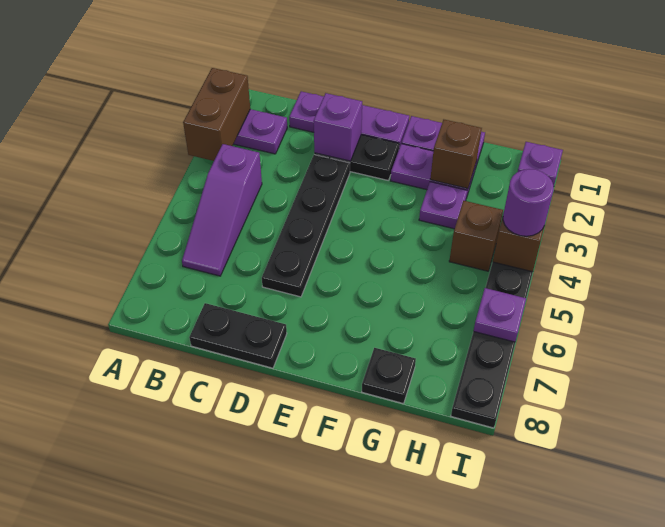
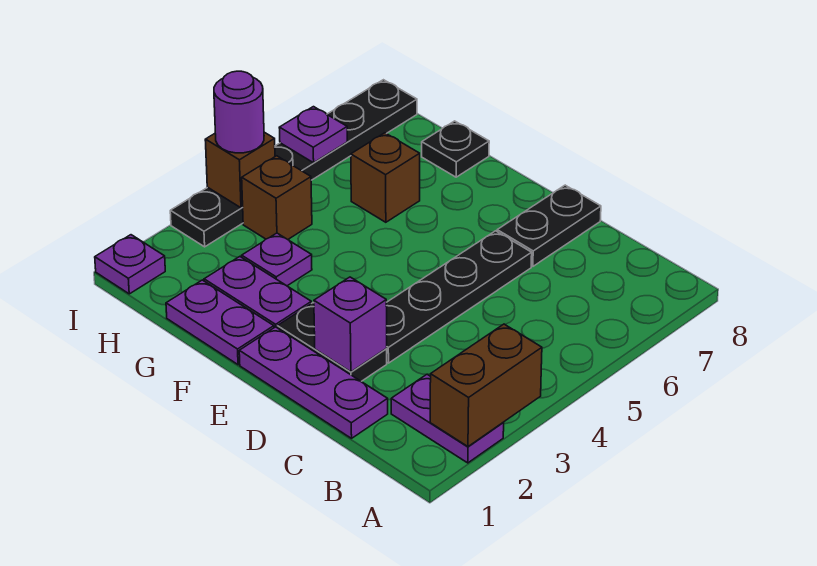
purple slope B4:B6 level 1 top 4 -> none
black plate C8:D8 level 1 -> black plate D7:D8 level 1
brown brick G2 level 2 -> brown brick G6 level 1

